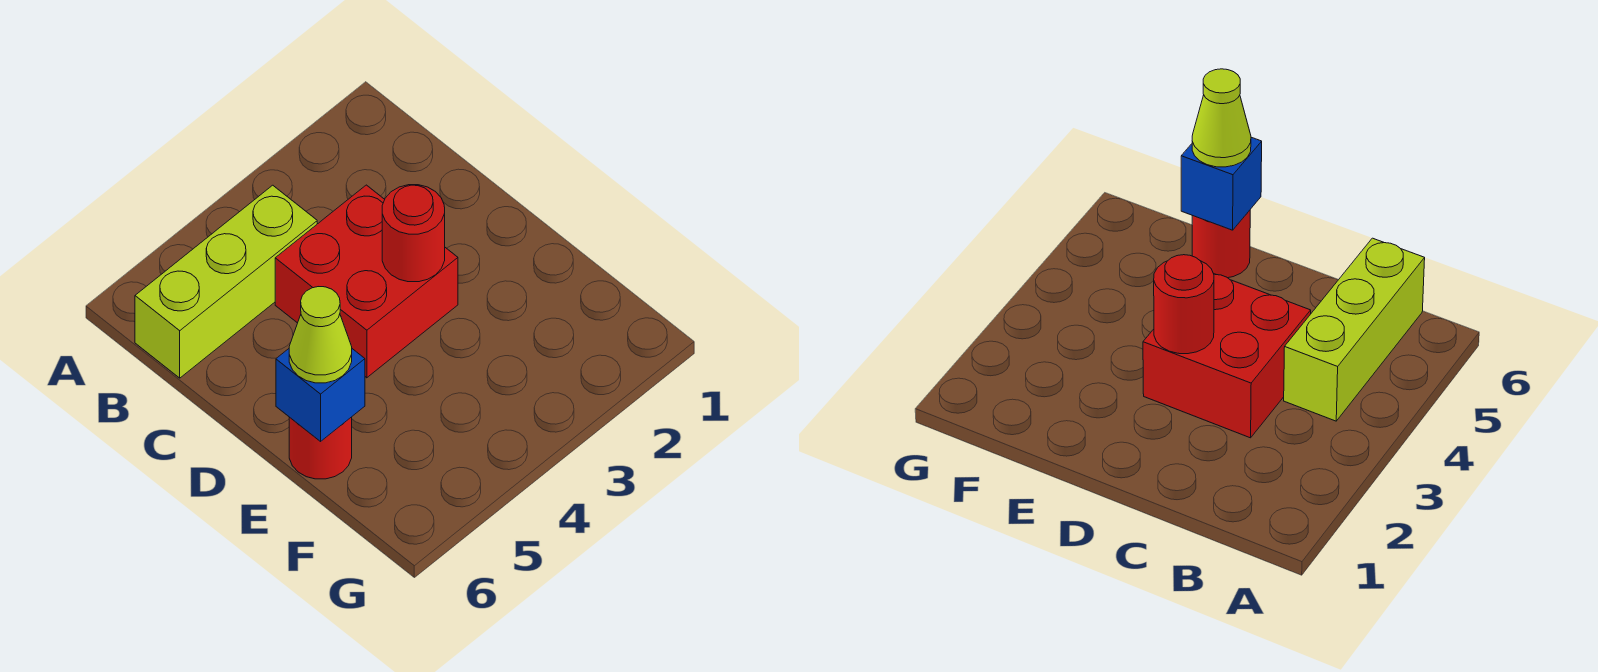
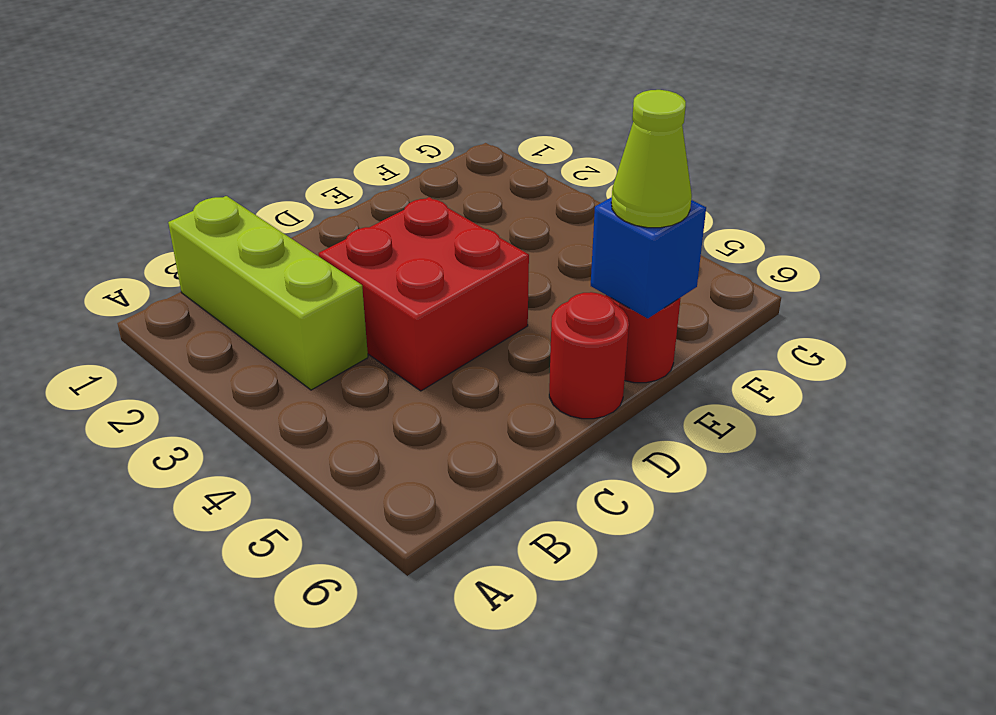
lime brick B4:B6 level 1 -> lime brick B1:B3 level 1
red round brick D3 level 2 -> red round brick D6 level 1

